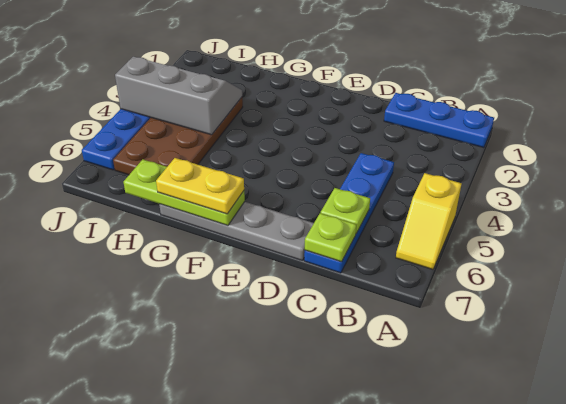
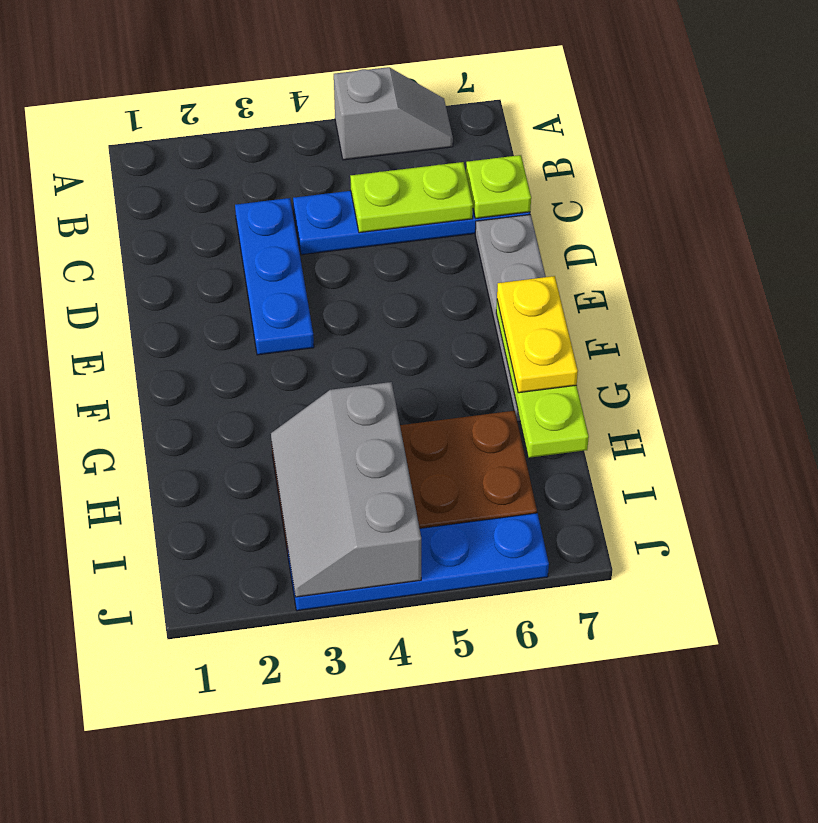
blue plate A1:C1 level 1 -> blue plate C3:E3 level 1
yellow slope A5:A6 level 1 top 5 -> grey slope A5:A6 level 1 top 5
lime plate C6 level 2 -> lime plate C5:C6 level 2

